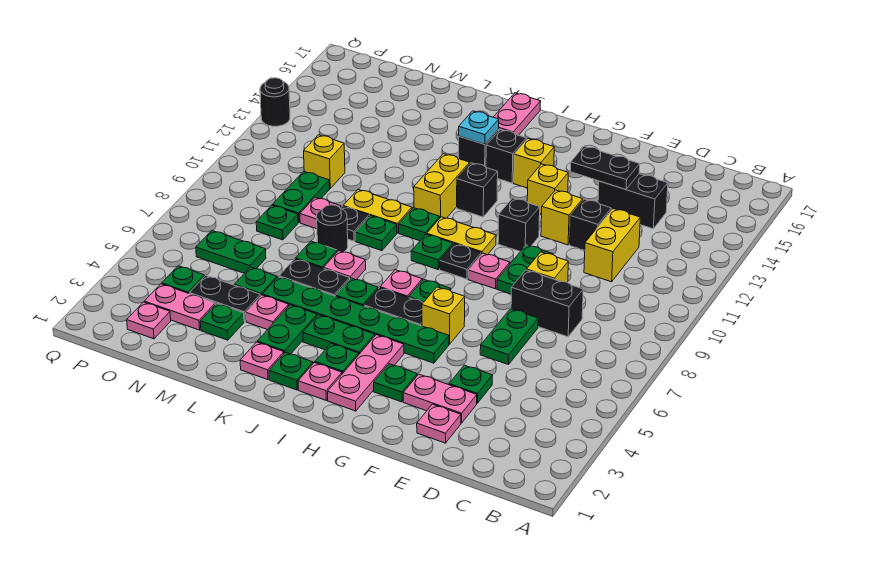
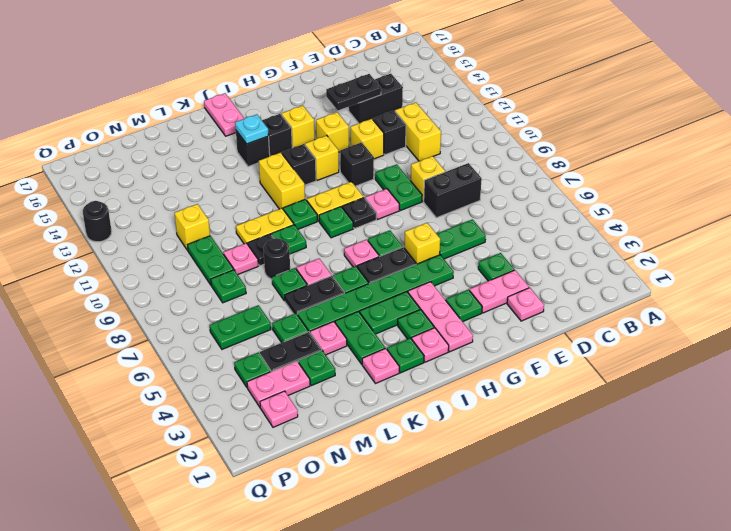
green plate E6:E7 level 1 -> green plate E6:F6 level 1
none -> yellow brick H12 level 1

